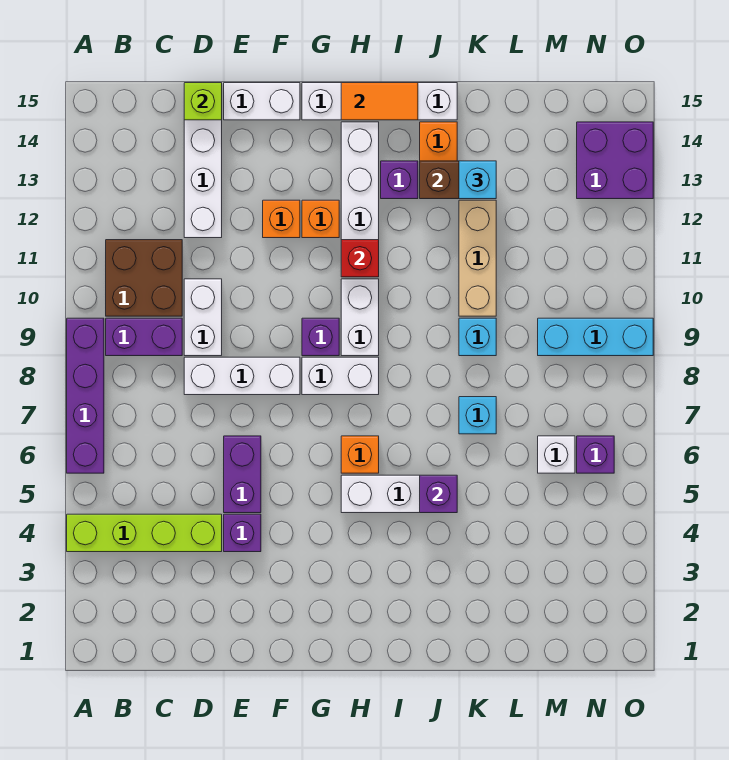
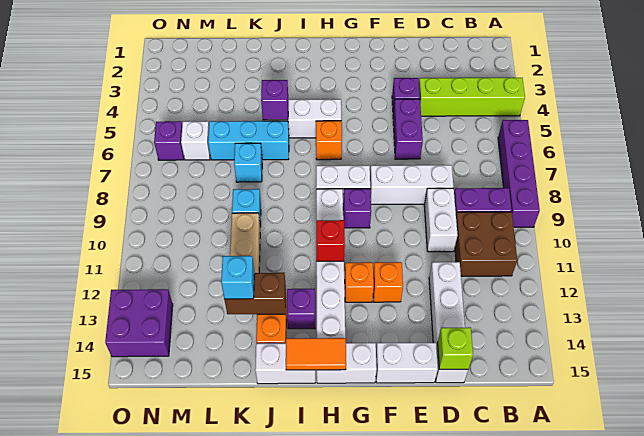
cyan brick M9:O9 level 1 -> cyan brick J6:L6 level 1

